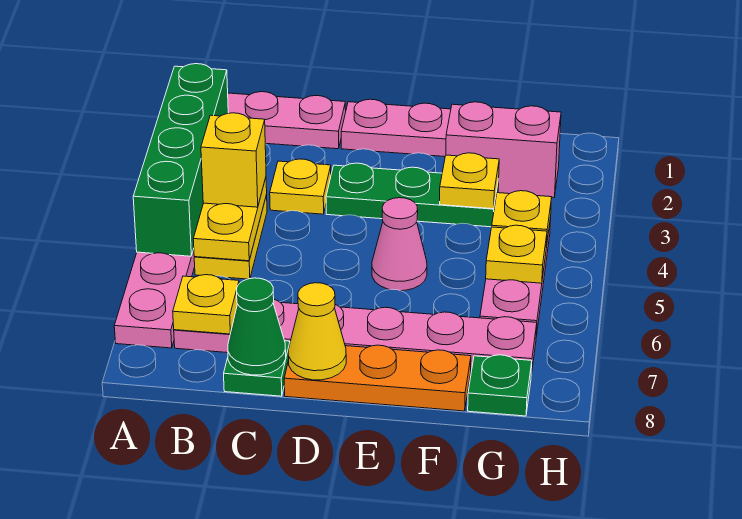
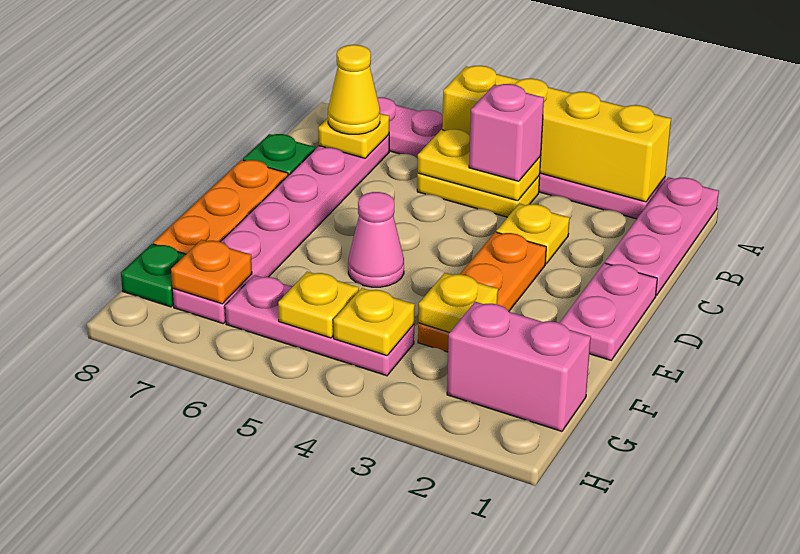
green brick A2:A5 level 2 -> yellow brick A2:A5 level 2
yellow brick B4 level 3 -> pink brick B4 level 3
green cone C8 level 2 -> none
green plate D3:F3 level 1 -> orange plate D3:F3 level 1
yellow cone D8 level 2 -> yellow cone B7 level 3
pink brick F2:G2 level 1 -> pink brick G1:G2 level 1
none -> orange plate G7 level 2

